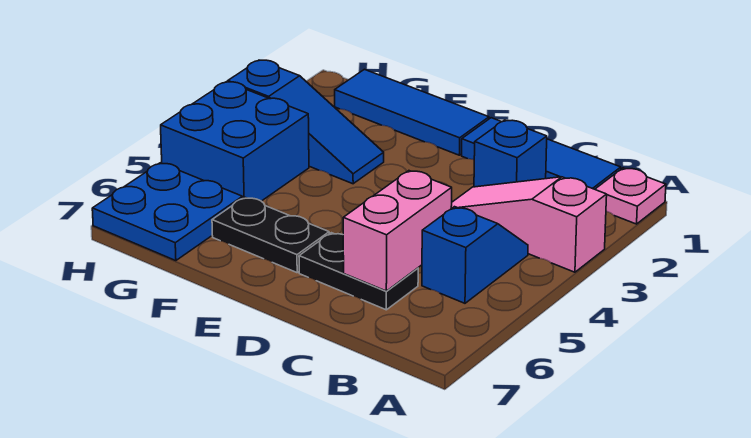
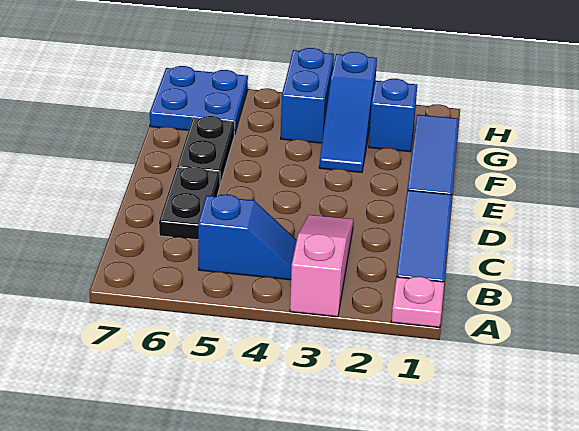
blue brick C2 level 1 -> blue brick G2 level 1
pink brick C5:C6 level 2 -> none
blue brick G4:H5 level 1 -> blue brick G4:H4 level 1

